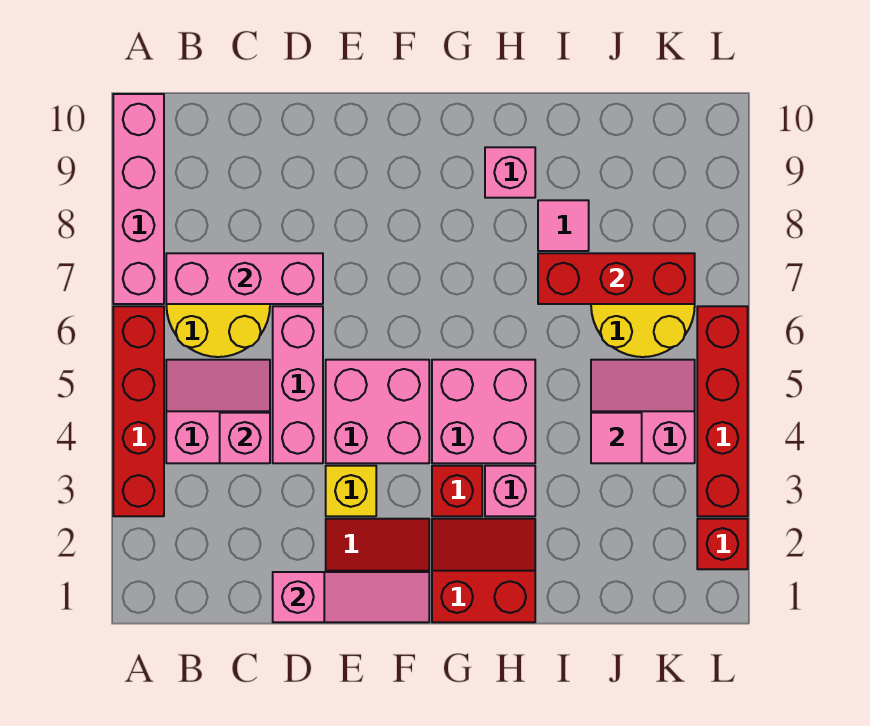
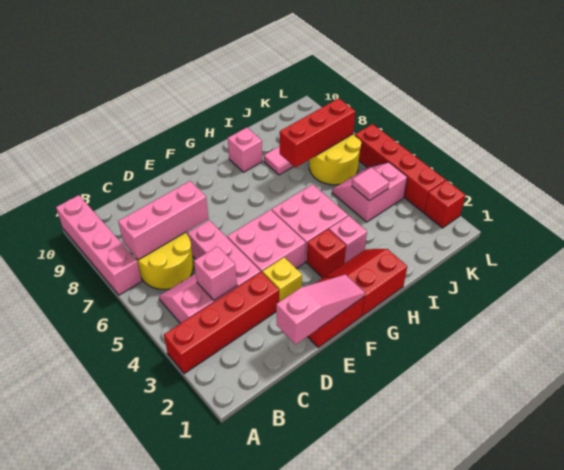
red brick A3:A6 level 1 -> red brick A3:D3 level 1

